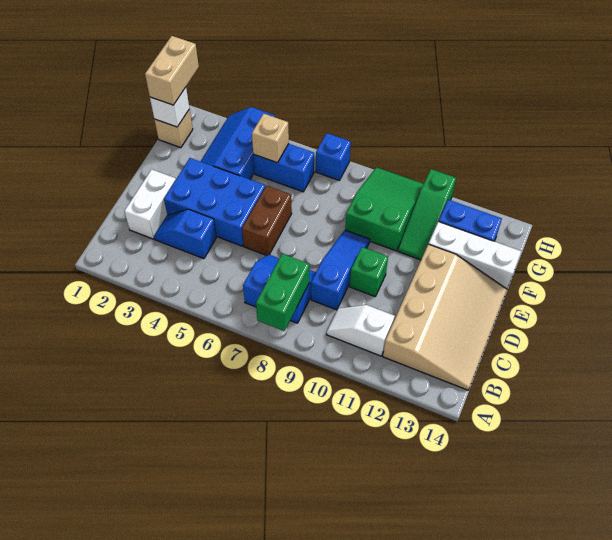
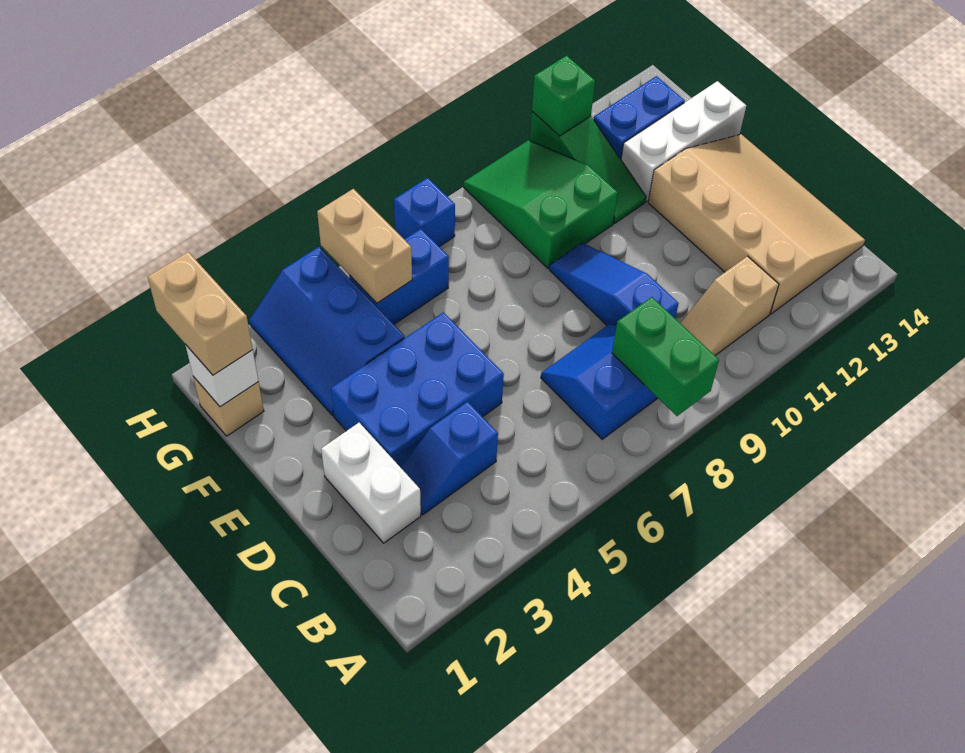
white slope B10:B11 level 1 top 11 -> tan slope B10:B11 level 1 top 11
brown brick D6:E6 level 1 -> none
green brick D10 level 1 -> green brick H11 level 2
tan brick G5 level 2 -> tan brick G5:H5 level 2

